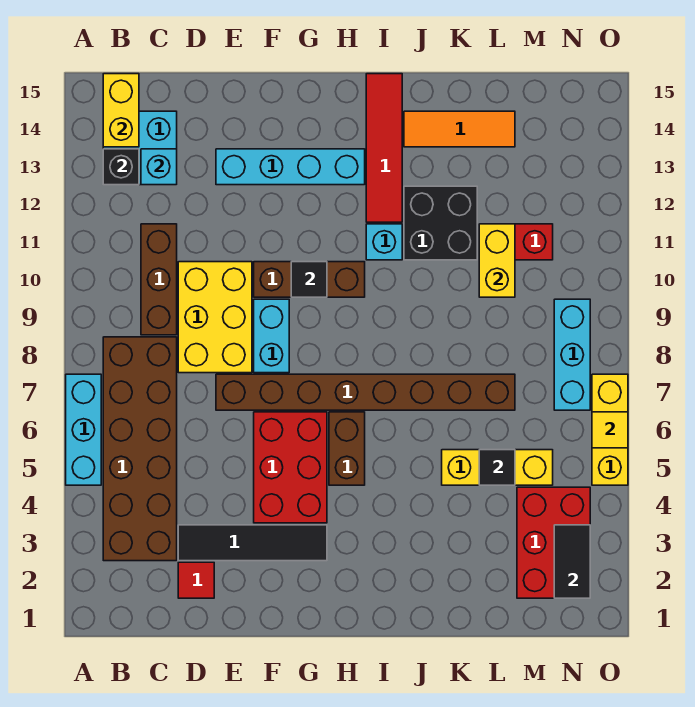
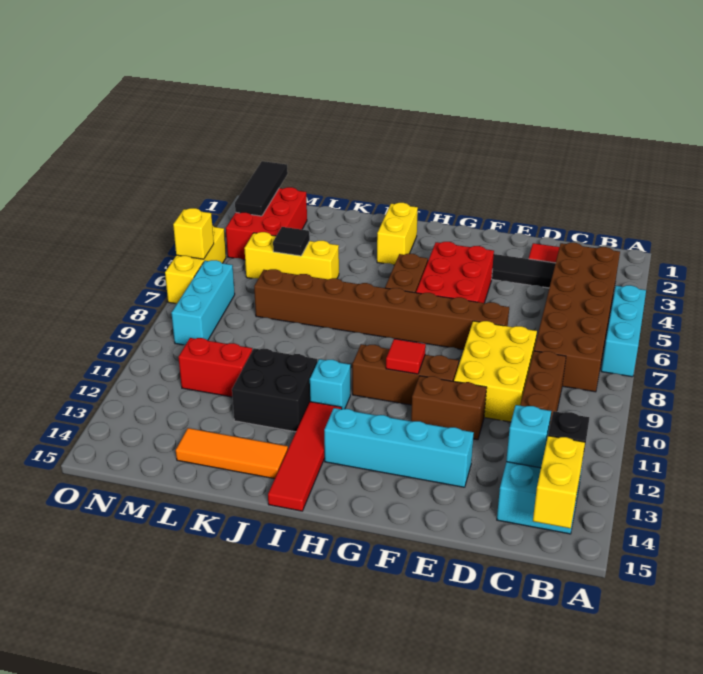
none -> brown brick E11:F11 level 1
cyan brick F8:F9 level 1 -> none
black tile G10 level 2 -> red tile G10 level 2
yellow brick L10:L11 level 2 -> yellow brick I2:I3 level 1
black tile N2:N3 level 2 -> black tile N1:N3 level 2
yellow tile O6 level 2 -> yellow brick O6 level 2

